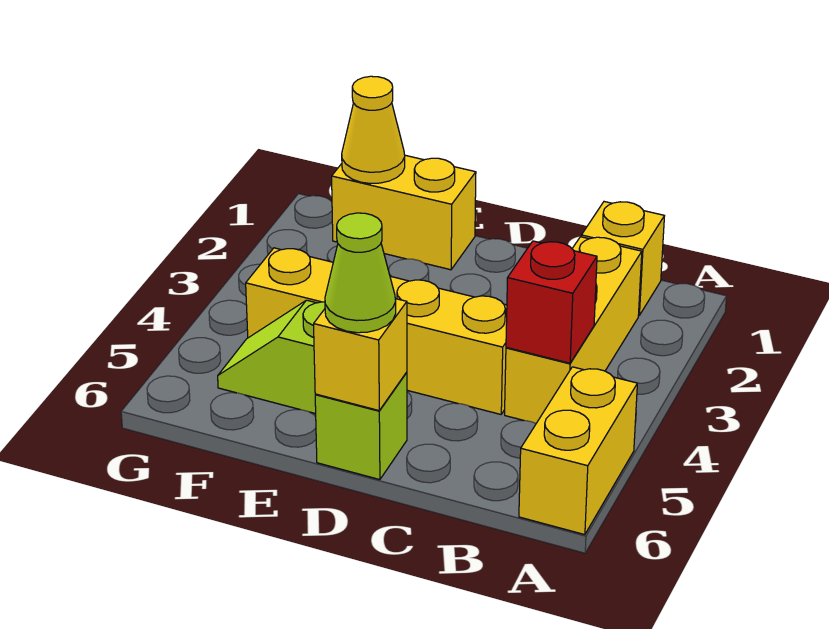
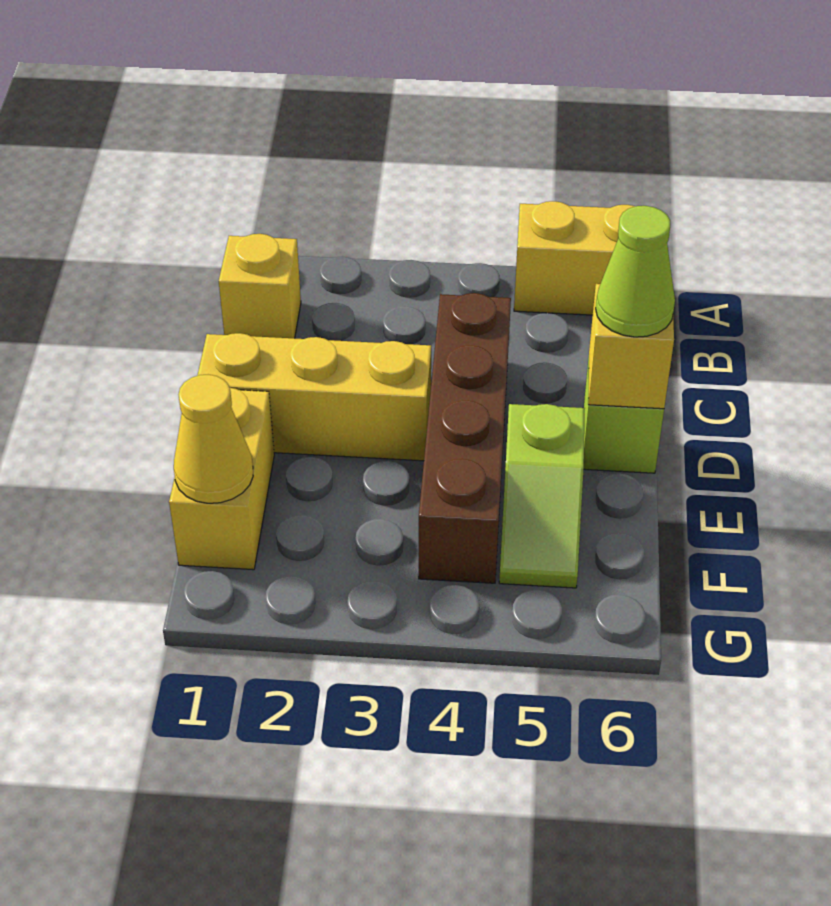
yellow brick B2:B4 level 1 -> yellow brick D1:D3 level 1
red brick B4 level 2 -> none
yellow brick C4:F4 level 1 -> brown brick C4:F4 level 1

